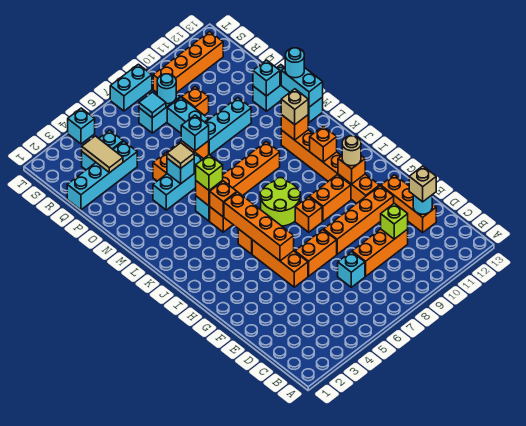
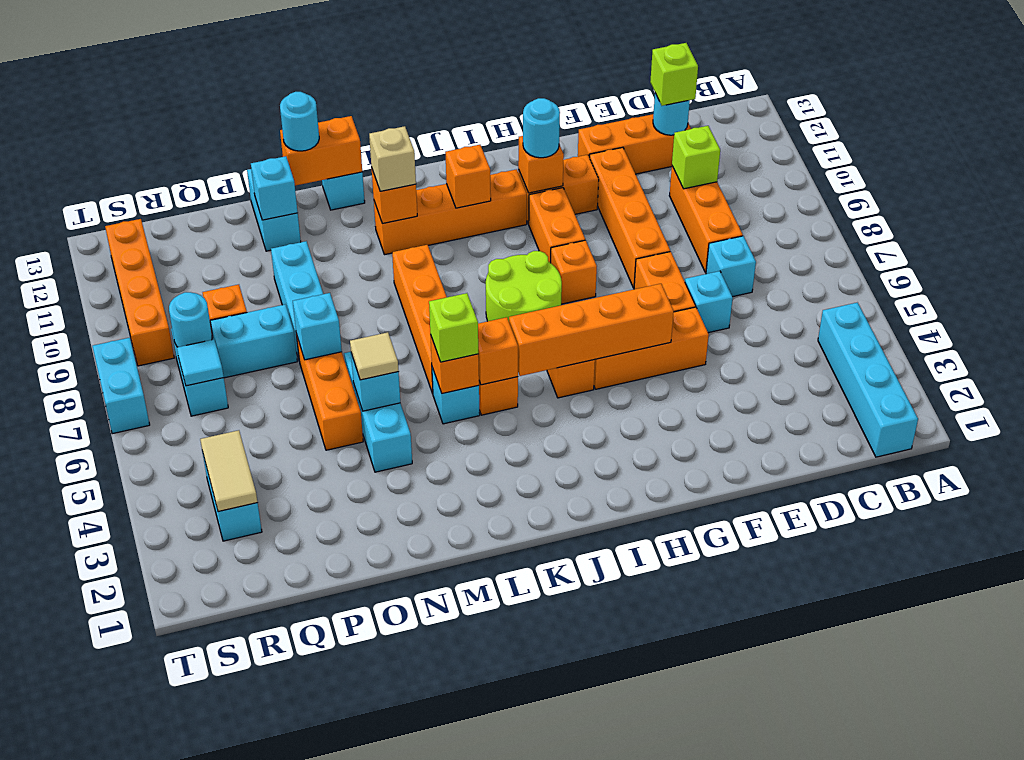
tan brick D12 level 3 -> lime brick D12 level 3
tan round brick H11 level 3 -> cyan round brick H11 level 3
cyan brick M13:N13 level 2 -> orange brick M13:N13 level 2
cyan brick Q1:Q4 level 1 -> cyan brick B1:B4 level 1
tan tile Q3:R3 level 2 -> tan tile R3:R4 level 2
cyan brick T4 level 1 -> cyan brick E6 level 1

